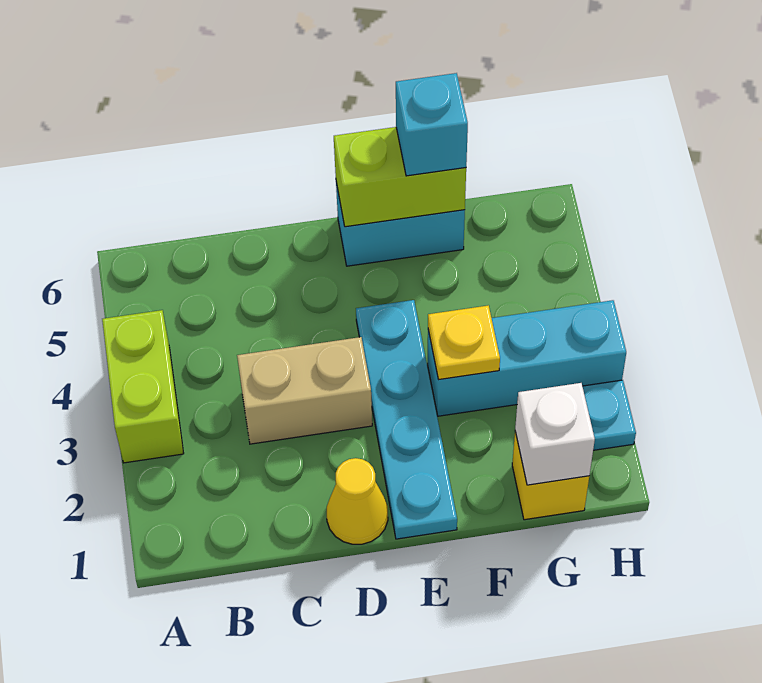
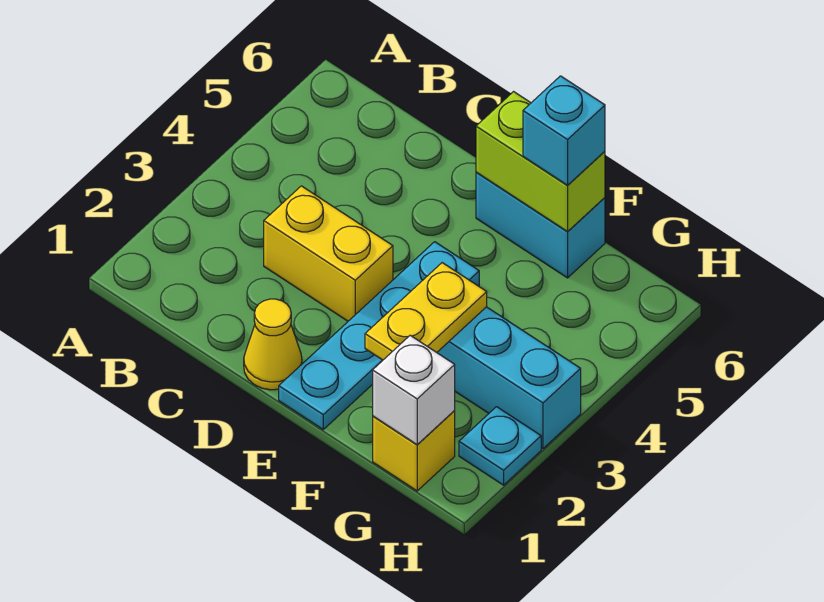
lime brick A3:A4 level 1 -> none
tan brick C3:D3 level 1 -> yellow brick C3:D3 level 1
yellow plate F3 level 2 -> yellow plate F2:F3 level 2

